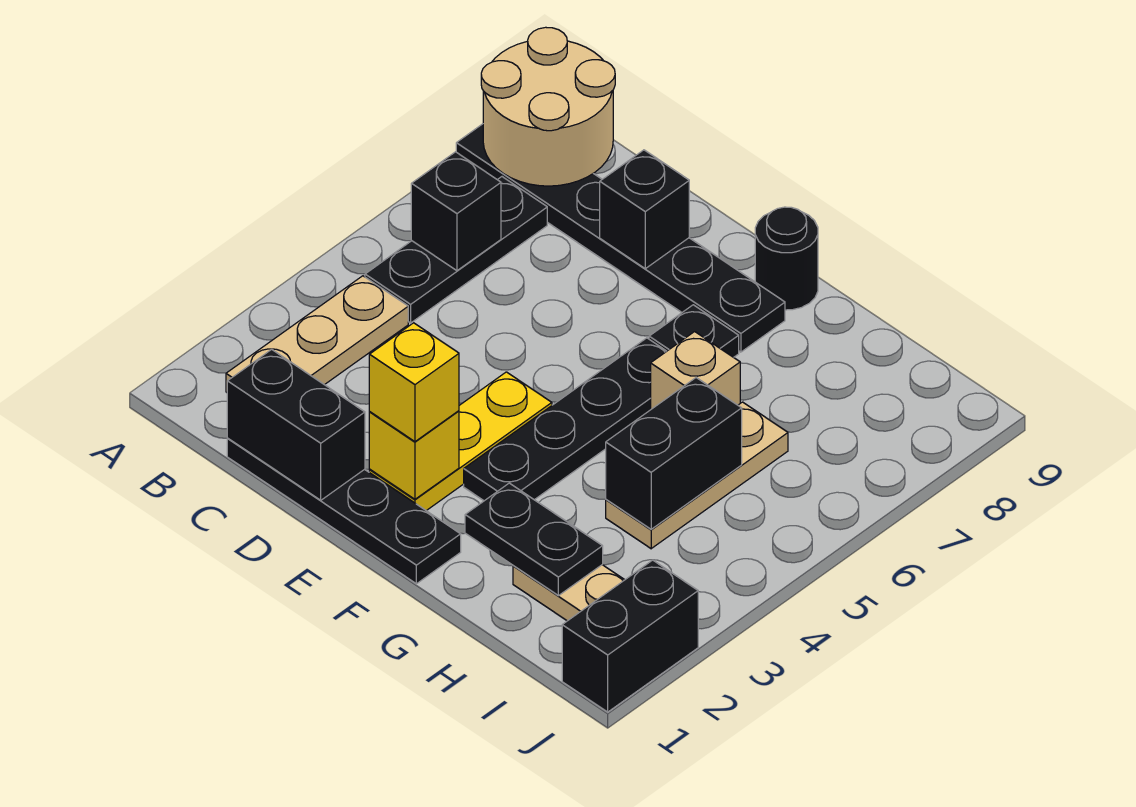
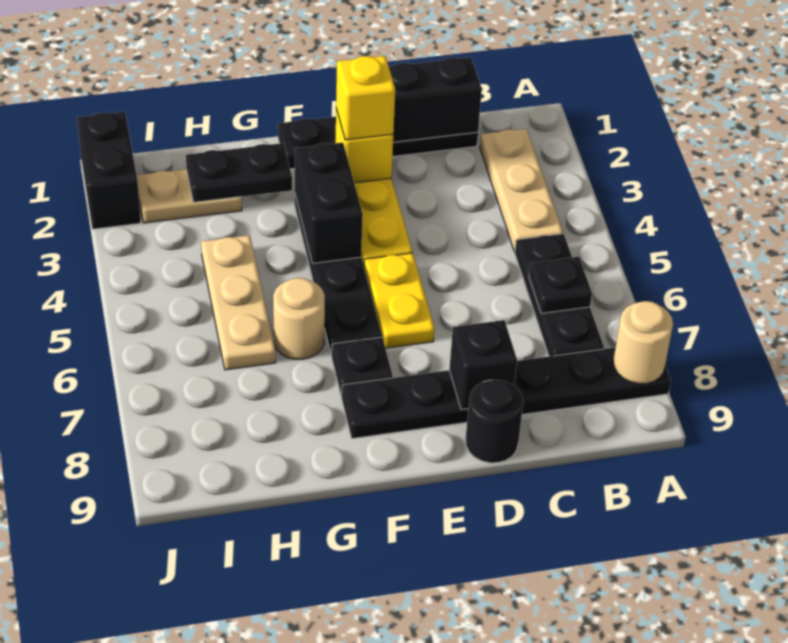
tan round brick A8:B9 level 2 -> tan round brick A8 level 2
black brick B6 level 2 -> black plate B6 level 2
none -> yellow plate E5:E6 level 1
black round brick F9 level 1 -> black round brick D9 level 1
tan brick G6 level 1 -> tan round brick G6 level 1
black brick H4:H5 level 2 -> black brick F3:F4 level 2

